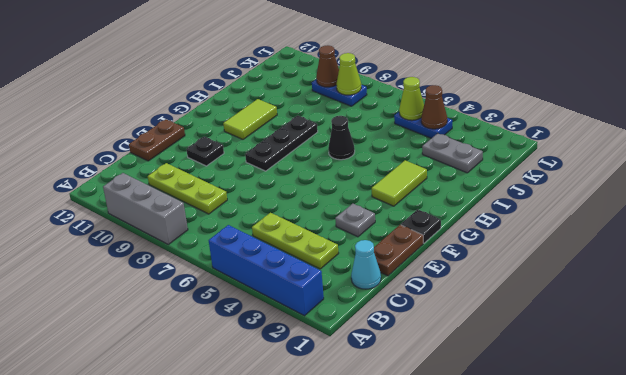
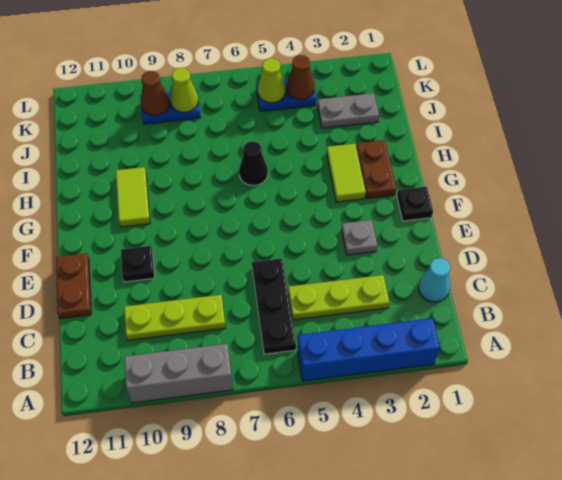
brown plate D1:E1 level 1 -> brown plate G2:H2 level 1
black plate F8:H8 level 1 -> black plate B6:D6 level 1

